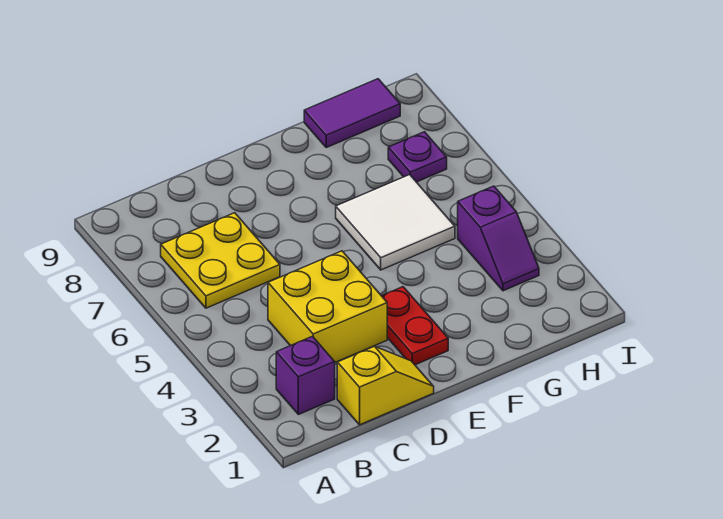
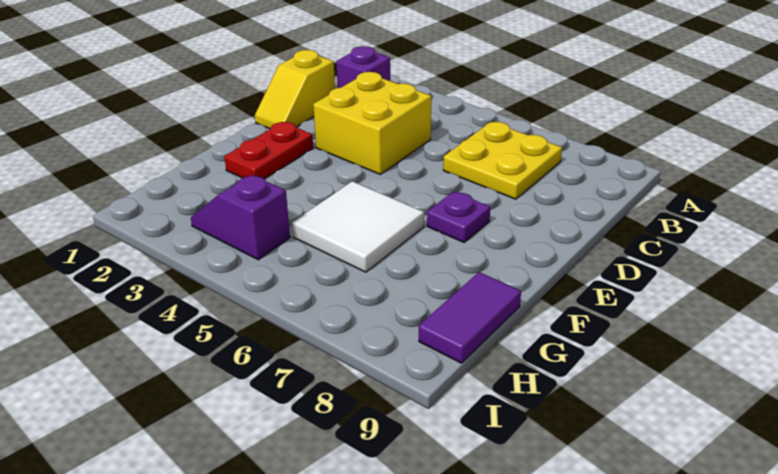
red plate E2:E3 level 1 -> red plate E2:F2 level 1
purple plate H7 level 1 -> purple plate E7 level 1

